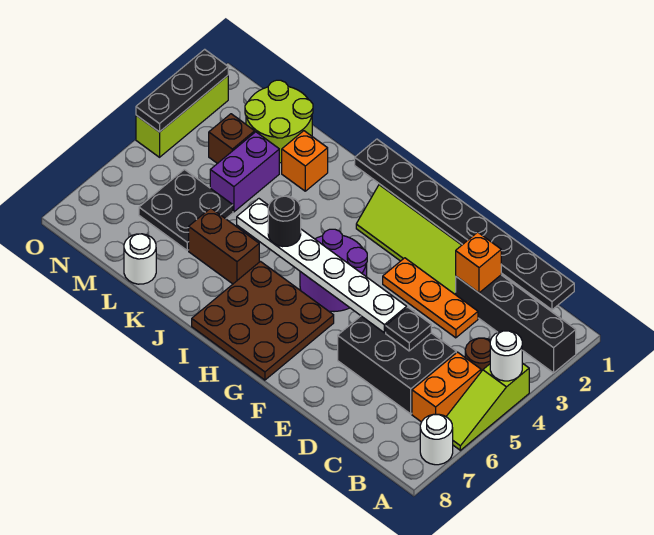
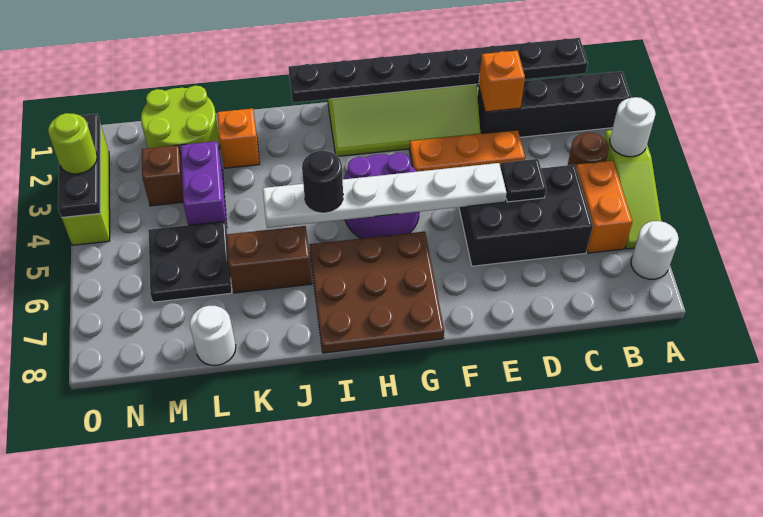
none -> lime round brick O3 level 3

